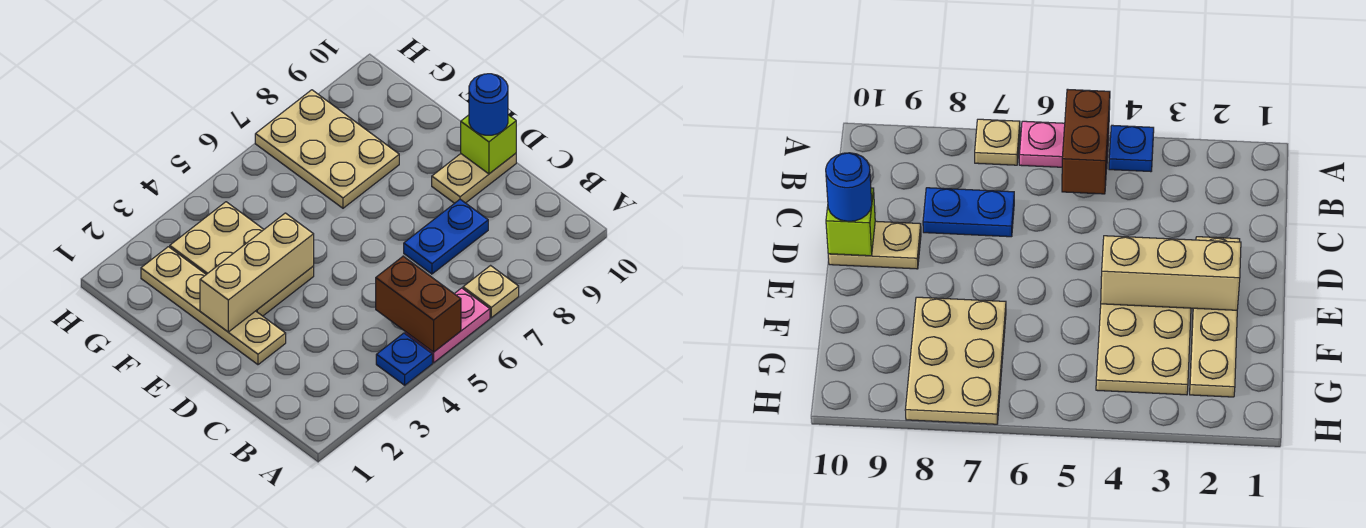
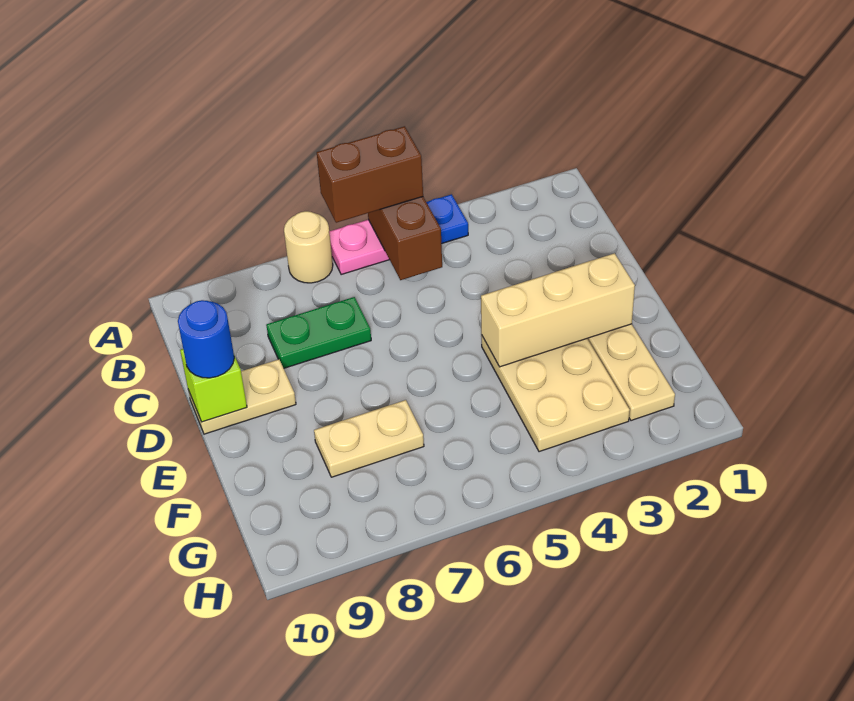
none -> brown brick A5:A6 level 3
tan plate A7 level 1 -> tan round brick A7 level 1
blue plate C7:C8 level 1 -> green plate C7:C8 level 1
tan plate F7:H8 level 1 -> tan plate F7:F8 level 1

